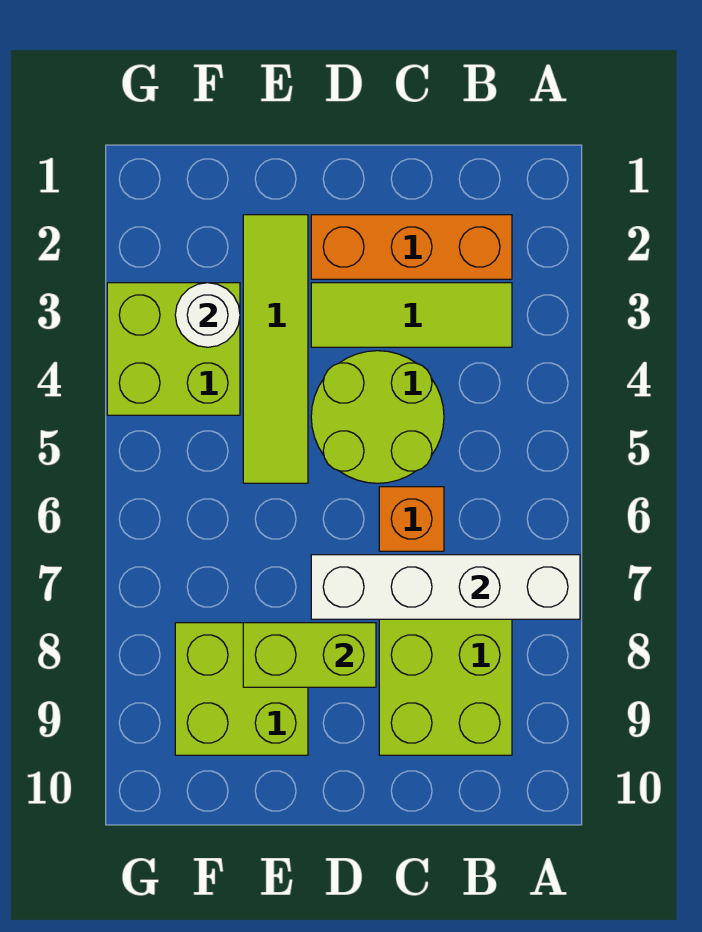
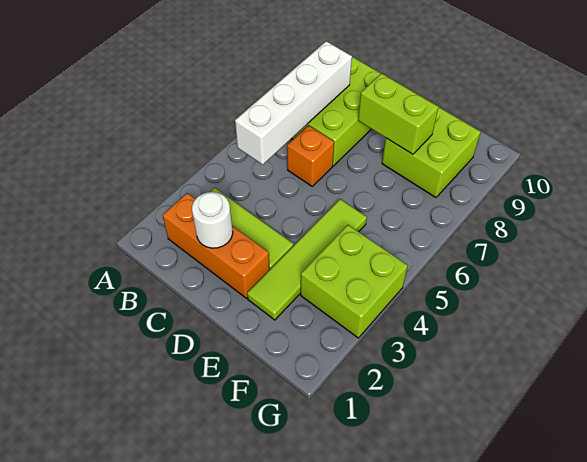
white brick A7:D7 level 2 -> white brick B5:B8 level 2
lime round brick C4:D5 level 1 -> none
white round brick F3 level 2 -> white round brick C2 level 2

